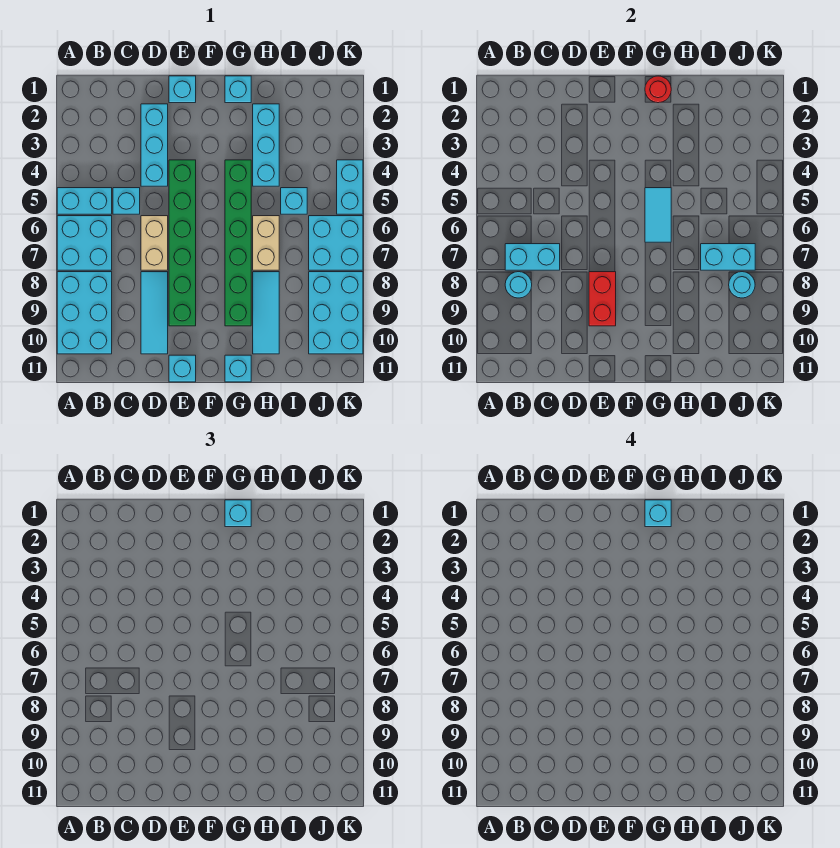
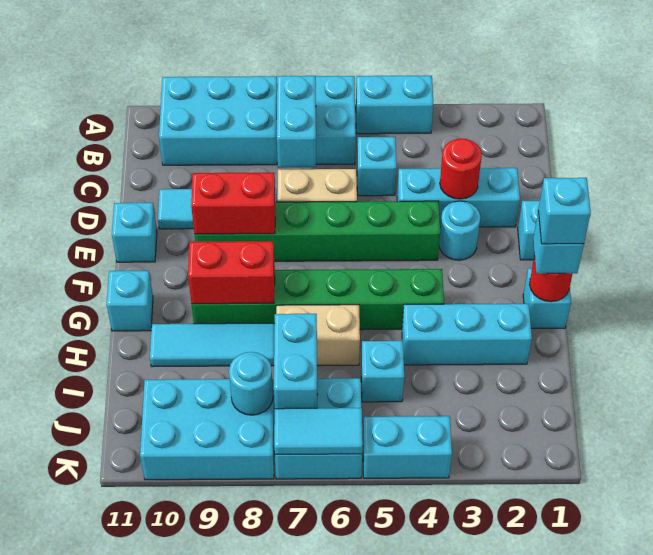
cyan brick A5:B5 level 1 -> cyan brick A4:A5 level 1
cyan round brick B8 level 2 -> cyan round brick E3 level 1
none -> red round brick D3 level 2
cyan tile G5:G6 level 2 -> cyan tile K6:K7 level 2
none -> red brick G8:G9 level 2

